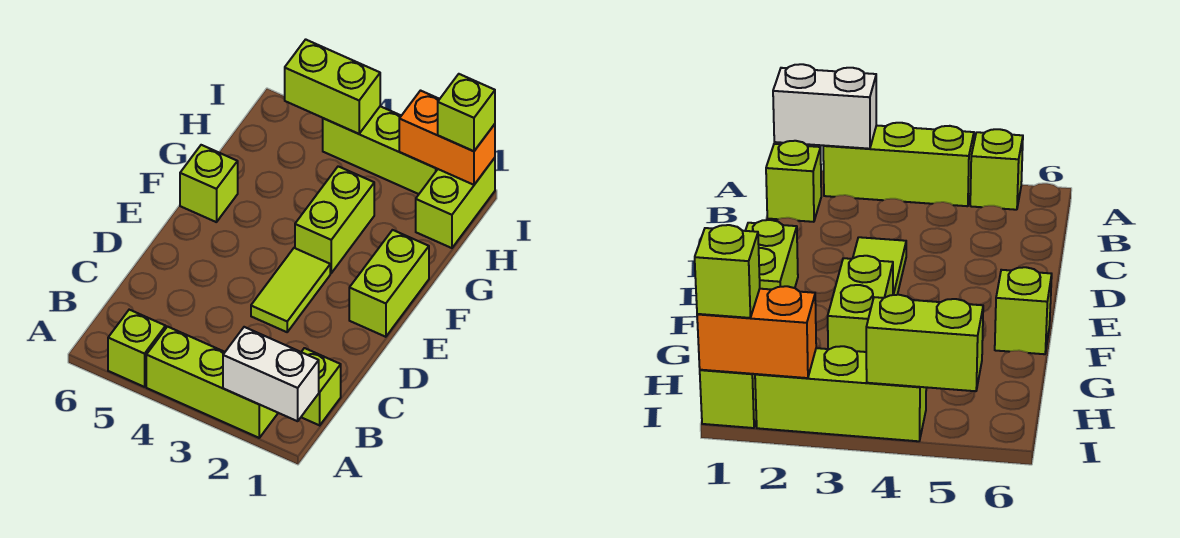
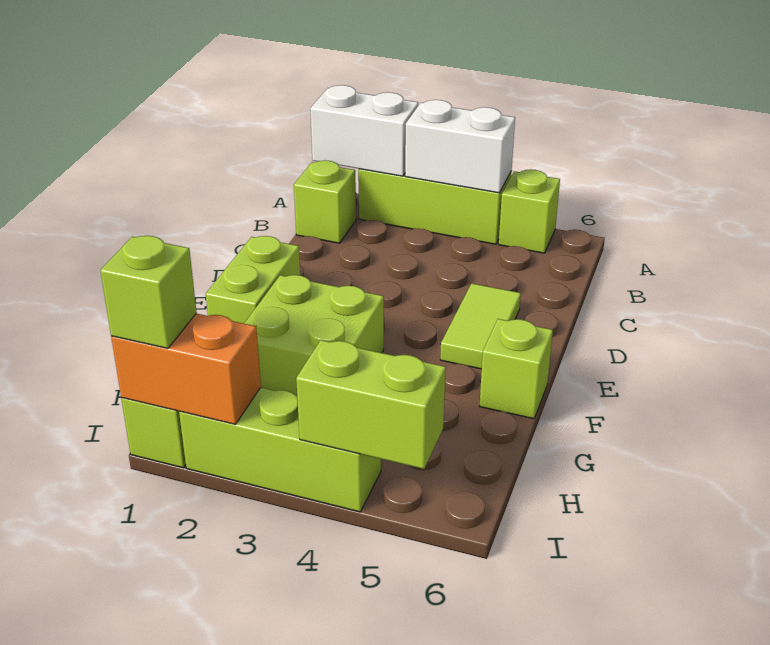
none -> white brick A3:A4 level 2
lime tile D3:E3 level 1 -> lime tile D5:E5 level 1
lime brick F3:G3 level 1 -> lime brick F2:G3 level 1

